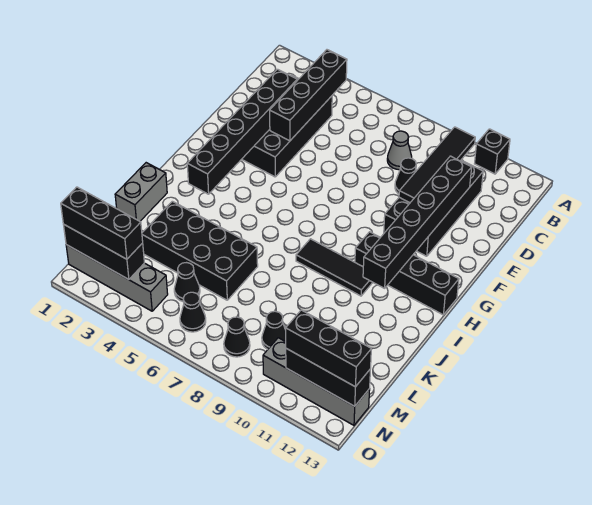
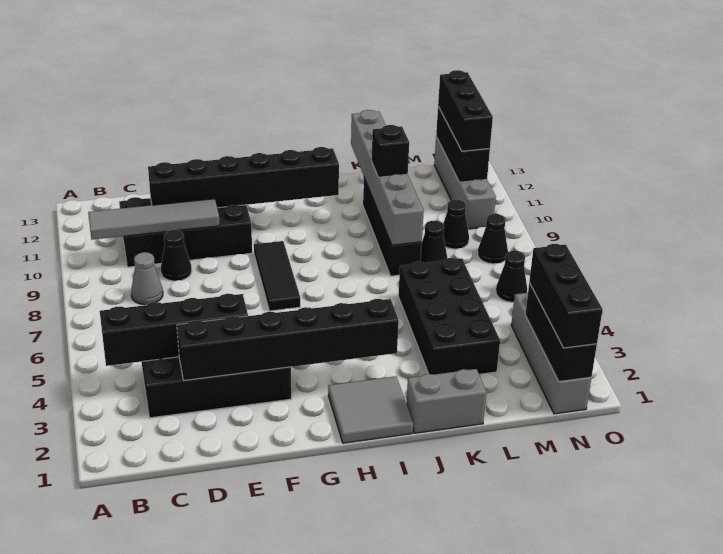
black brick A11 level 1 -> black brick K10 level 3
black tile B10:E10 level 2 -> grey tile B10:E10 level 2
none -> grey tile H1:I2 level 1
black brick H10:H13 level 1 -> black brick K8:K11 level 1
black tile I8:I10 level 1 -> black tile G7:G9 level 1
none -> grey brick K8:K13 level 2
black cone M5 level 1 -> black cone L8 level 1

